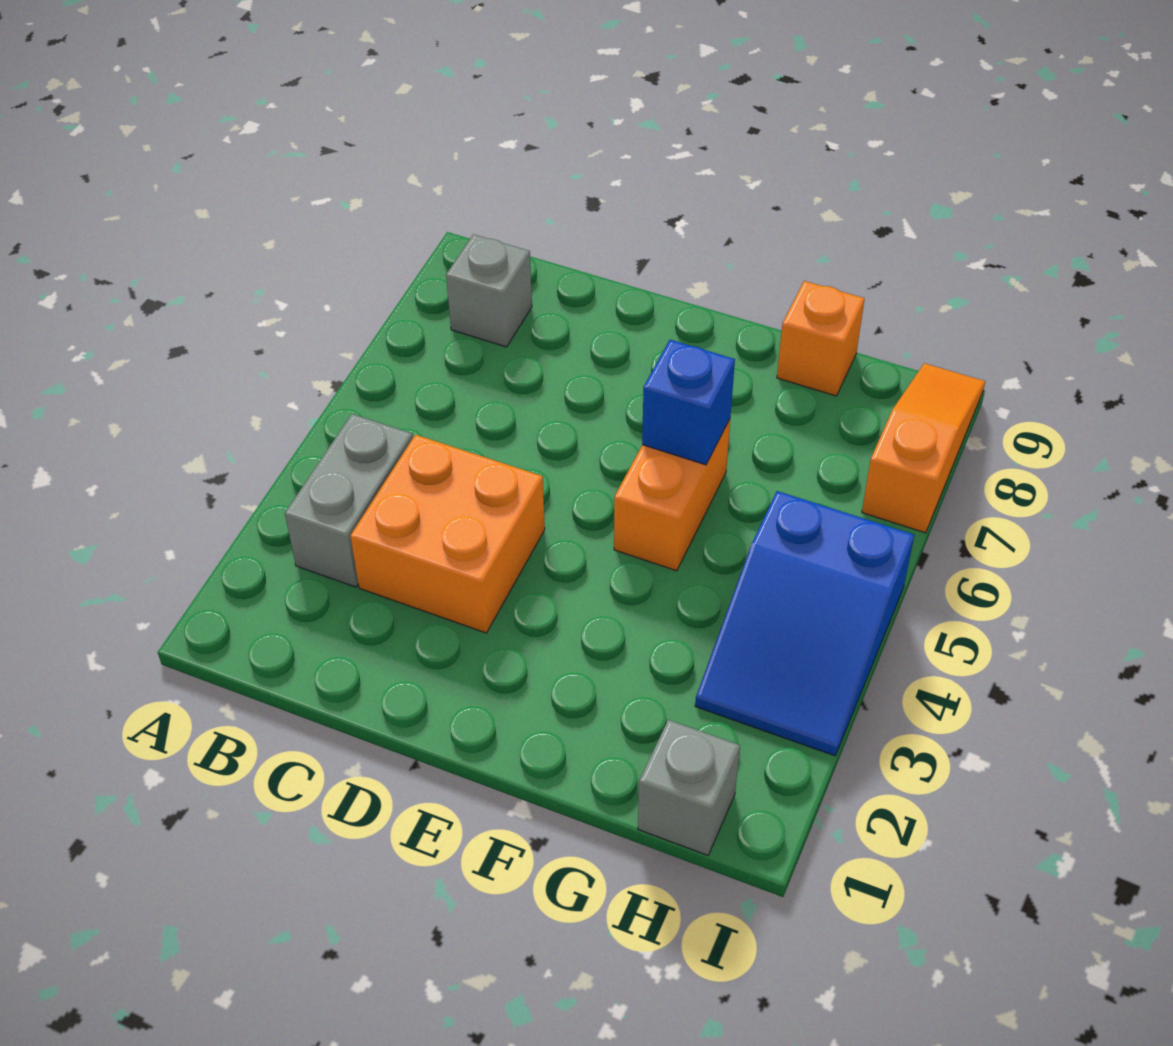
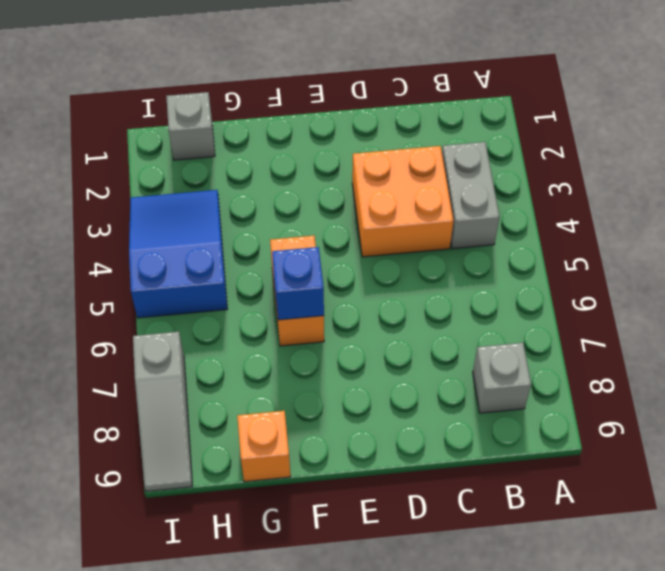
orange slope I7:I9 level 1 top 7 -> grey slope I7:I9 level 1 top 7

